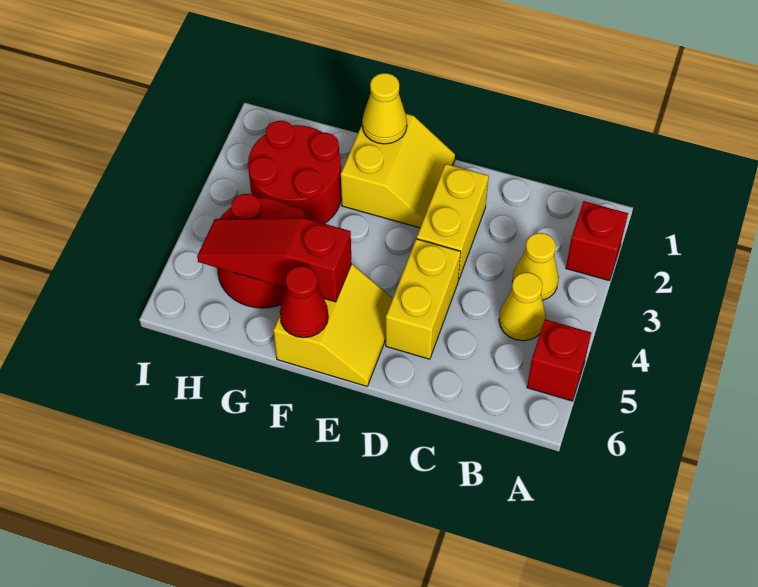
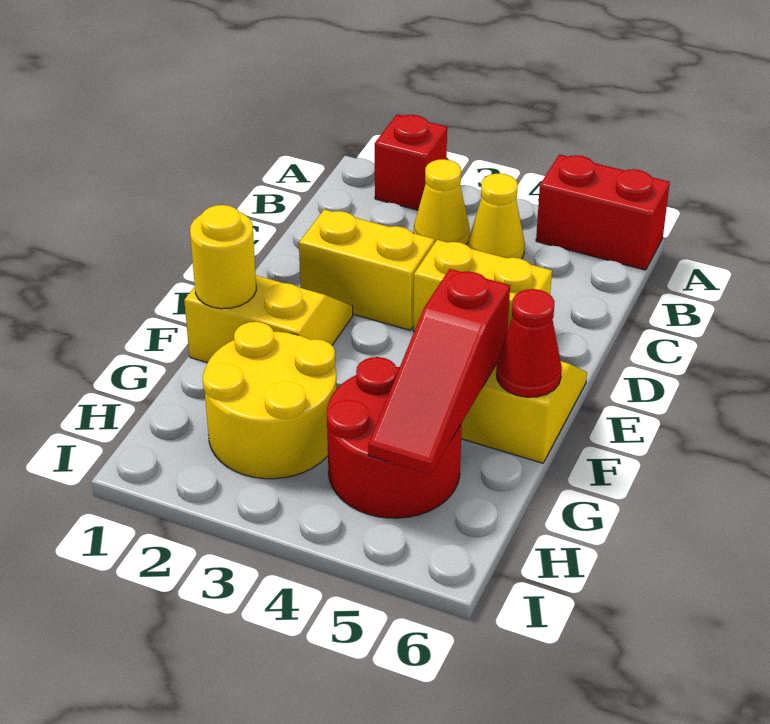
red brick A5 level 1 -> red brick A5:A6 level 1
yellow cone F1 level 2 -> yellow round brick F1 level 2
red round brick G2:H3 level 1 -> yellow round brick G2:H3 level 1

